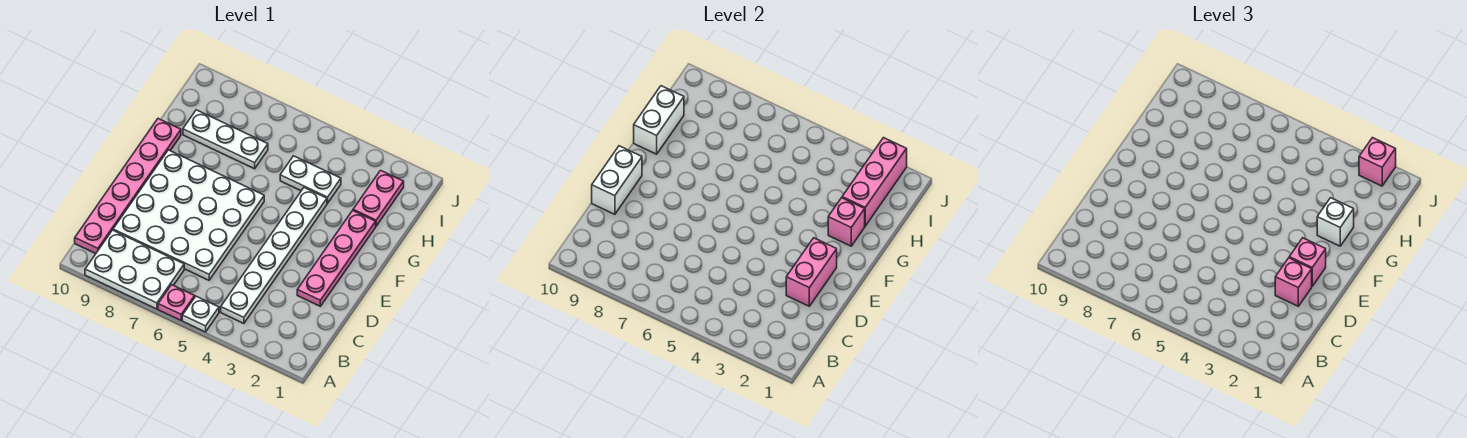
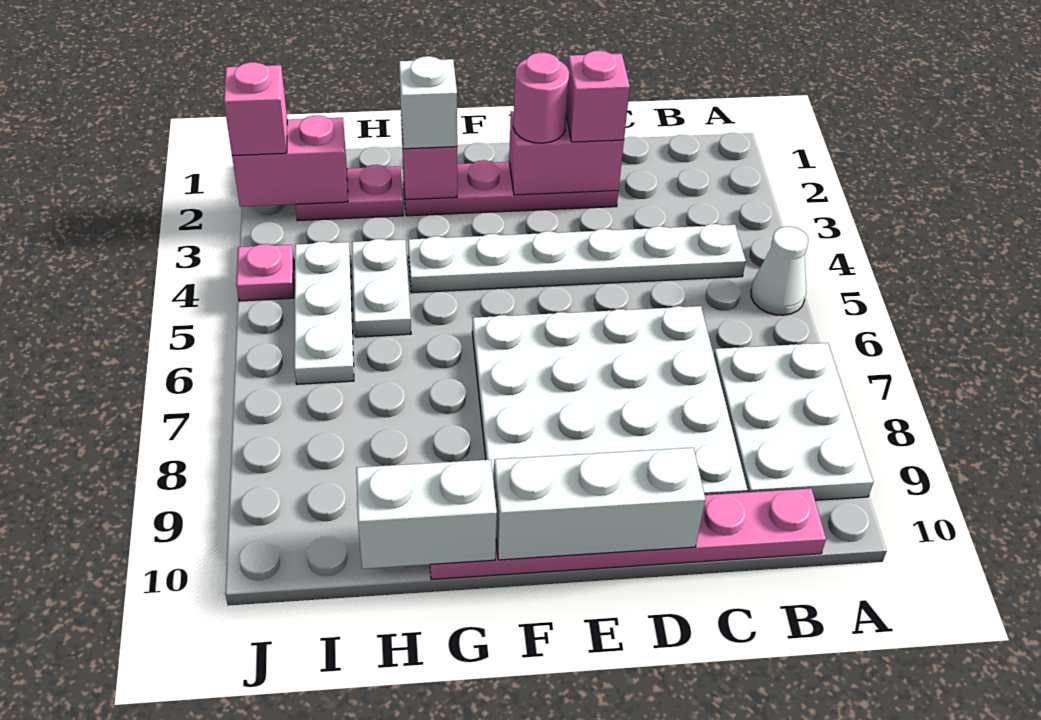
white plate A5 level 1 -> white cone A5 level 1
pink plate A6 level 1 -> pink plate J4 level 1
white brick D10:E10 level 2 -> white brick D10:F10 level 2
pink brick E2 level 3 -> pink round brick E2 level 3
pink brick H2:J2 level 2 -> pink brick I2:J2 level 2
white plate H7:H9 level 1 -> white plate I4:I6 level 1

